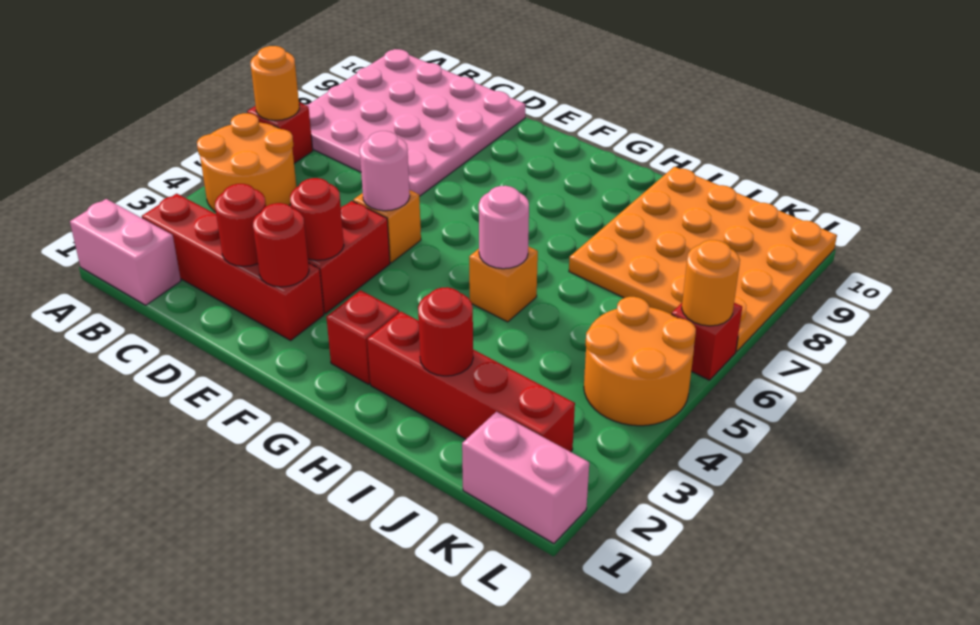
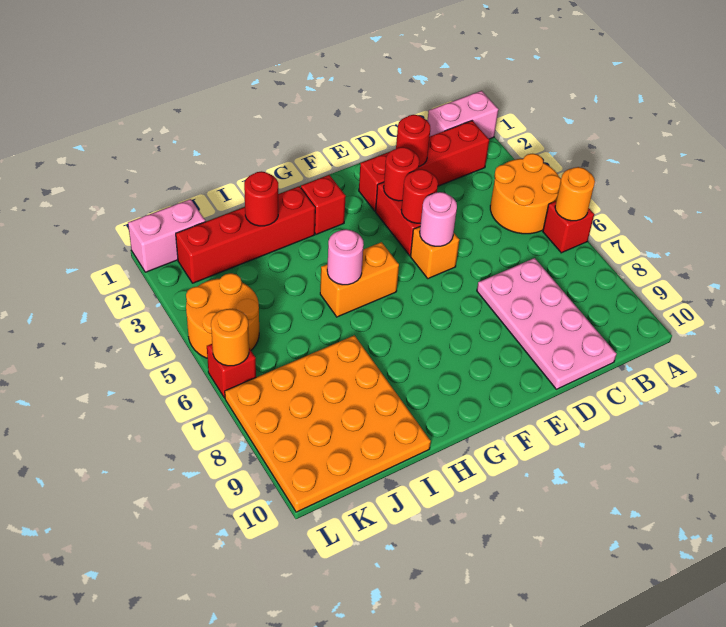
pink plate A7:D10 level 1 -> pink plate C7:D10 level 1
red round brick E2 level 2 -> red round brick E4 level 2
orange brick H5 level 1 -> orange brick G5:H5 level 1

